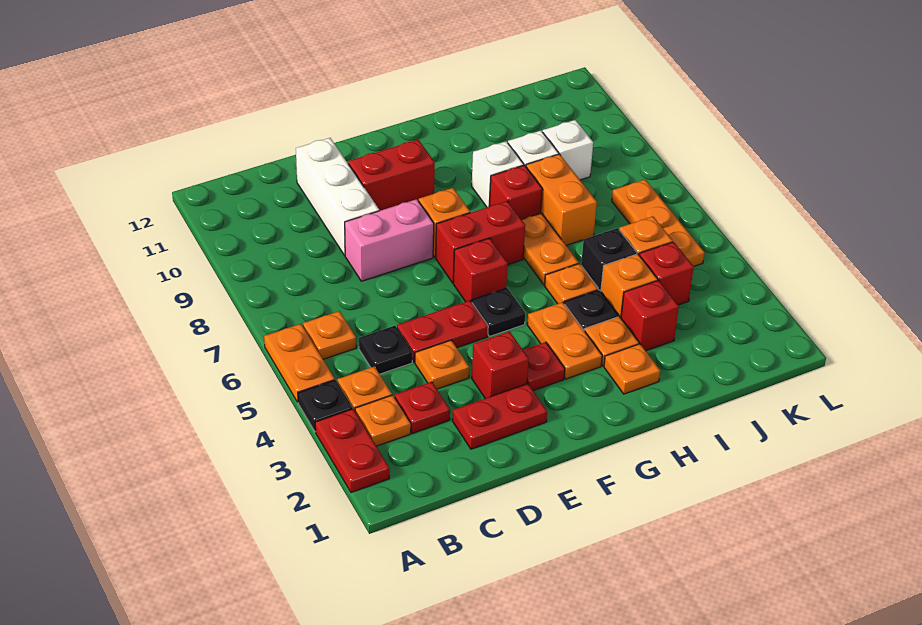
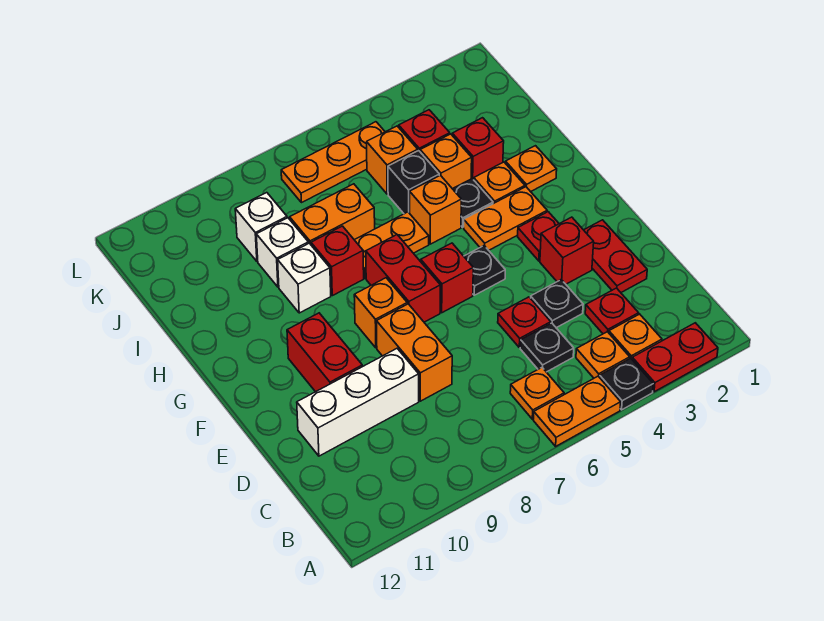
orange plate D4 level 1 -> black plate D4 level 1
red plate D5:E5 level 1 -> red plate D5 level 1
pink brick D8:E8 level 1 -> orange brick D8:E8 level 1
orange plate H5 level 1 -> orange brick H5 level 1

